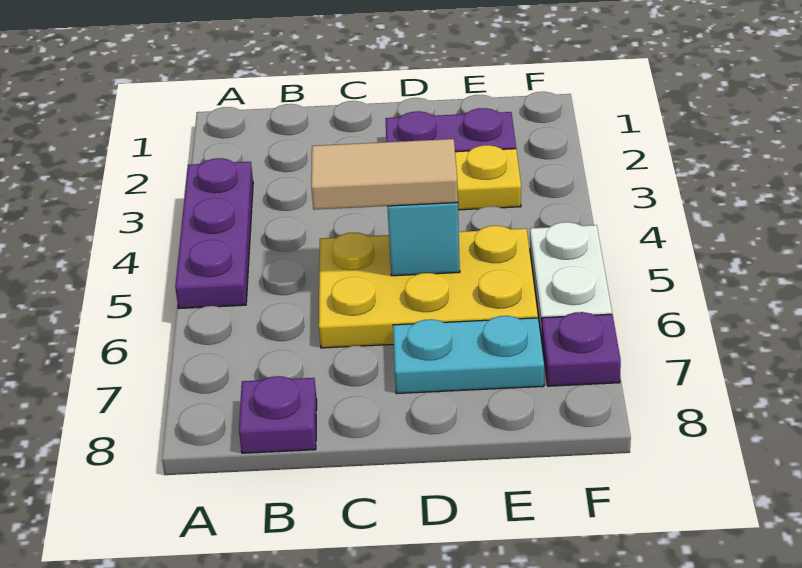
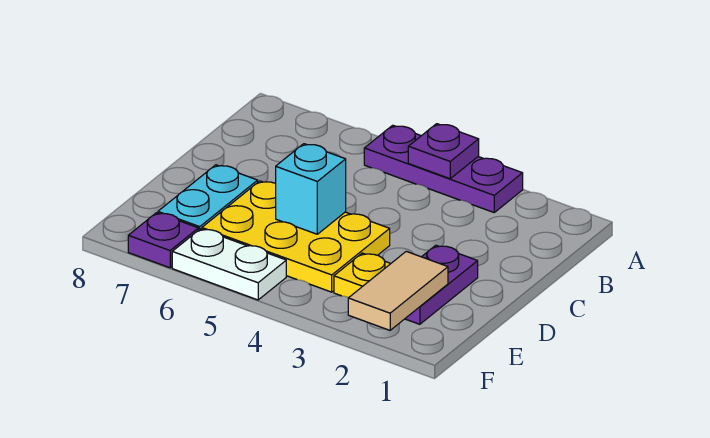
purple plate B8 level 1 -> purple plate A4 level 2
yellow plate C5:E6 level 1 -> yellow plate D4:E6 level 1
tan tile C5:D5 level 3 -> tan tile E2:F2 level 2

